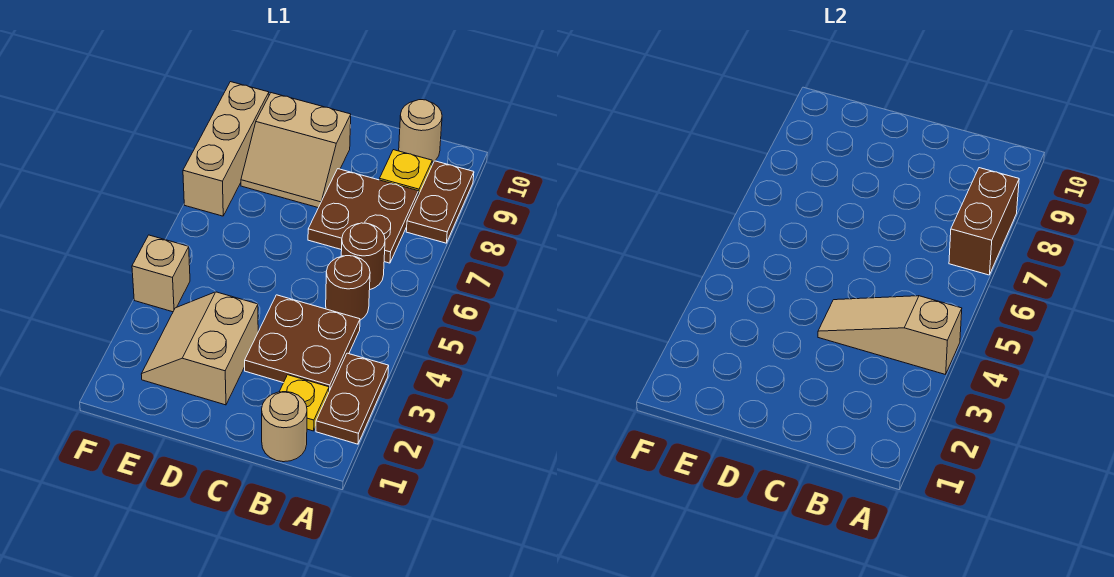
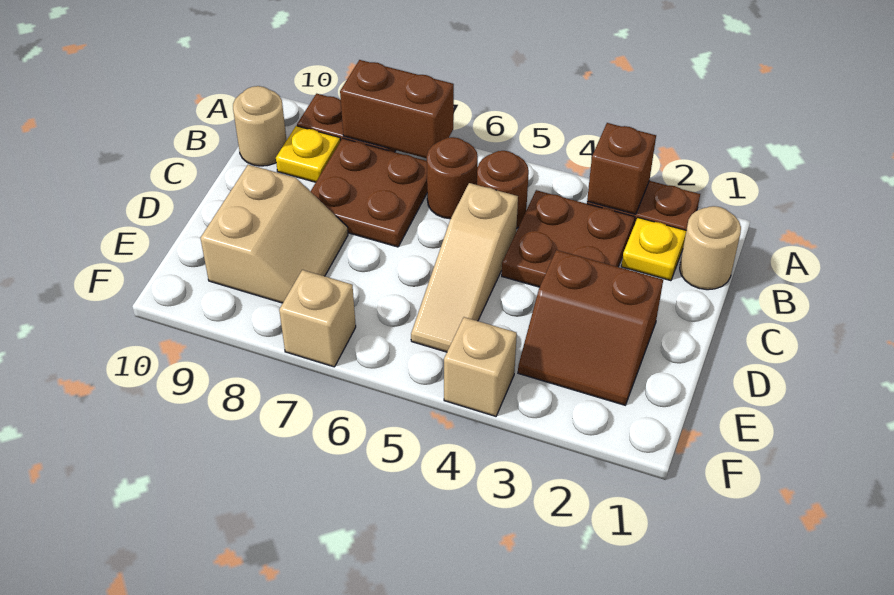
none -> brown brick A3 level 2
tan slope A4:C4 level 2 top A -> tan slope C5:E5 level 1 top C
tan slope D2:E3 level 1 top D -> brown slope D2:E3 level 1 top D
tan brick F7:F9 level 1 -> tan brick F7 level 1

